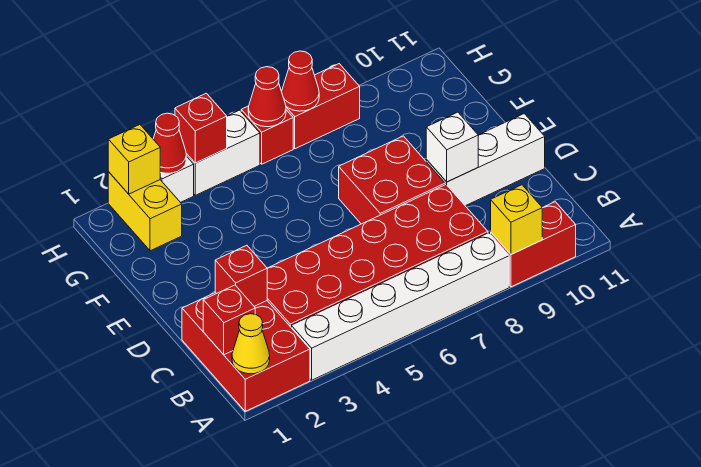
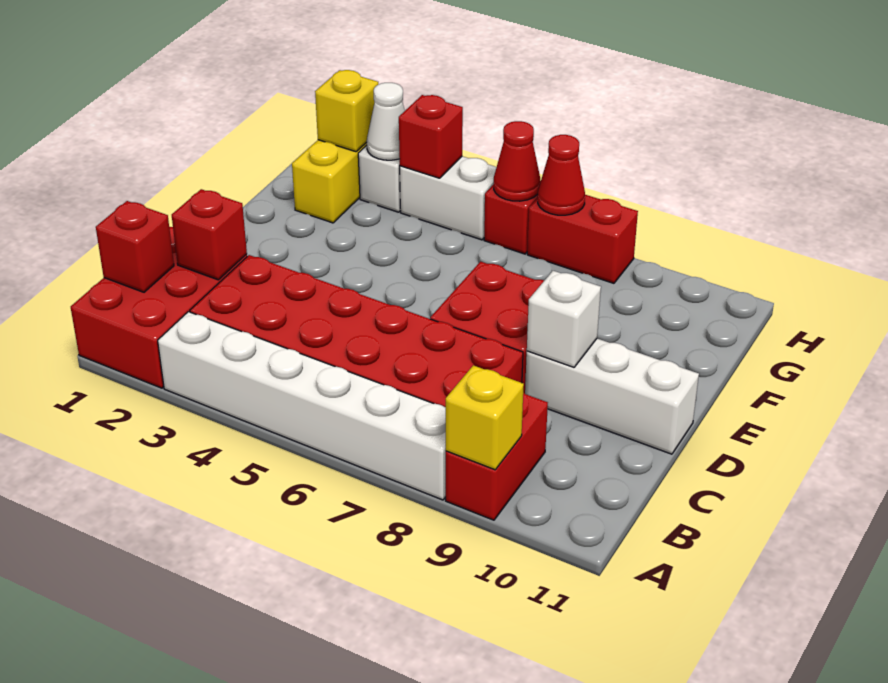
yellow cone A1 level 2 -> none
red brick A9:A10 level 1 -> red brick A9:B9 level 1
red cone H3 level 2 -> white cone H3 level 2

